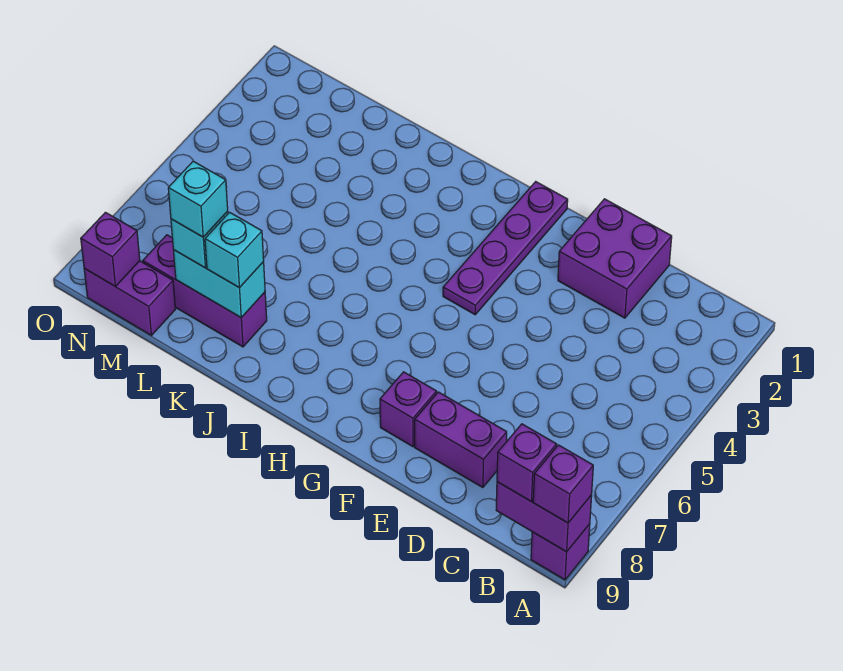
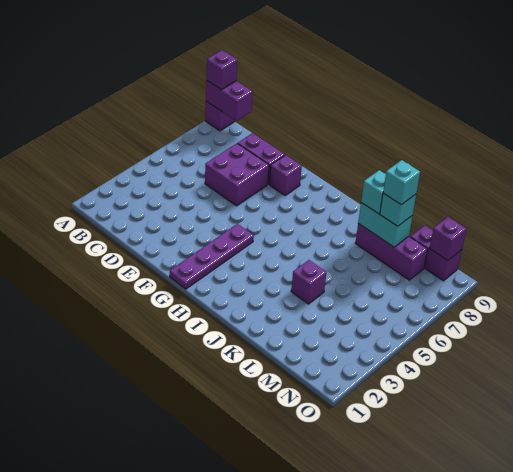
purple brick B9 level 3 -> purple brick K4 level 1
purple brick D1:E2 level 1 -> purple brick D6:E7 level 1

